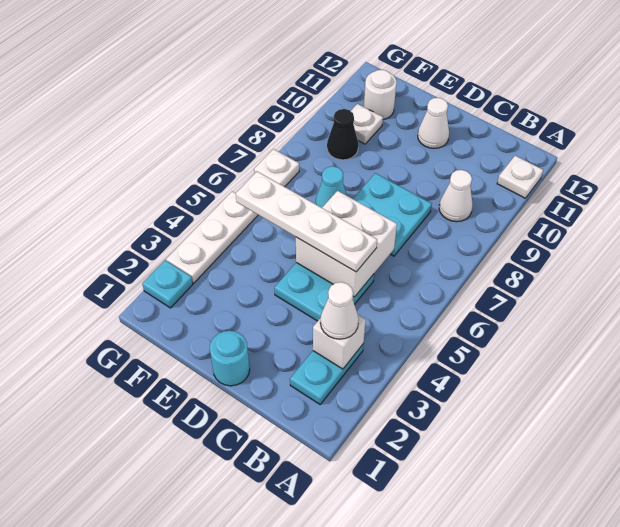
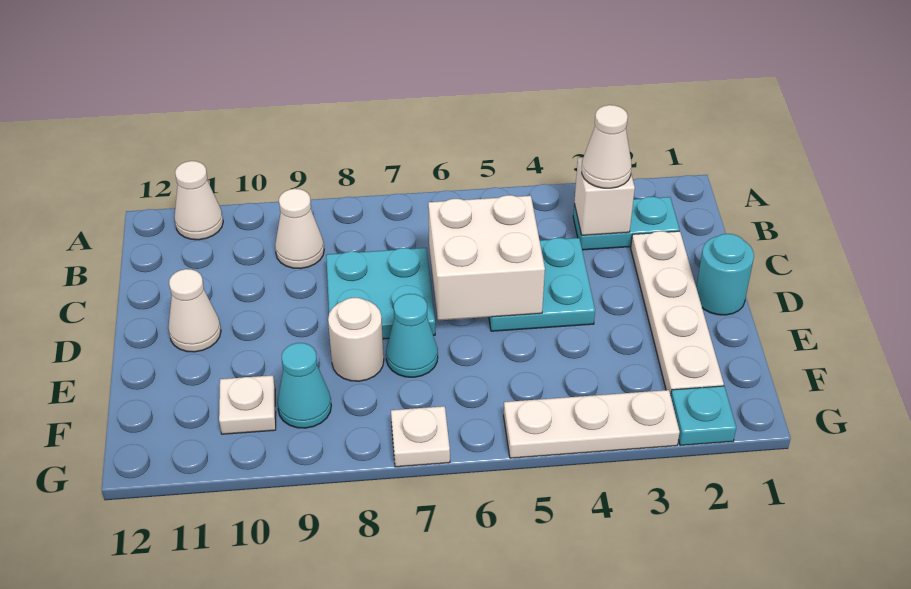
white plate A11 level 1 -> white cone A11 level 1
white plate C5:F5 level 3 -> white plate C2:F2 level 1
black cone F9 level 1 -> cyan cone F9 level 1
white round brick F11 level 1 -> white round brick E8 level 1

